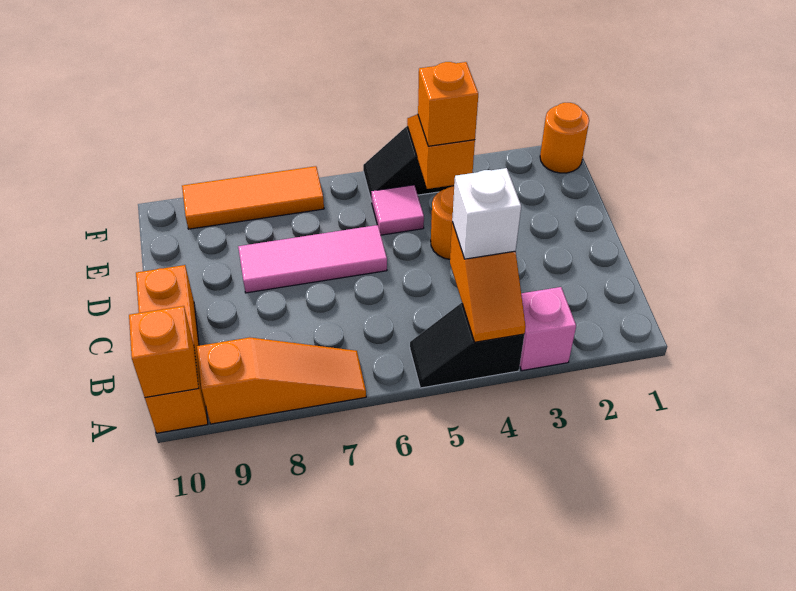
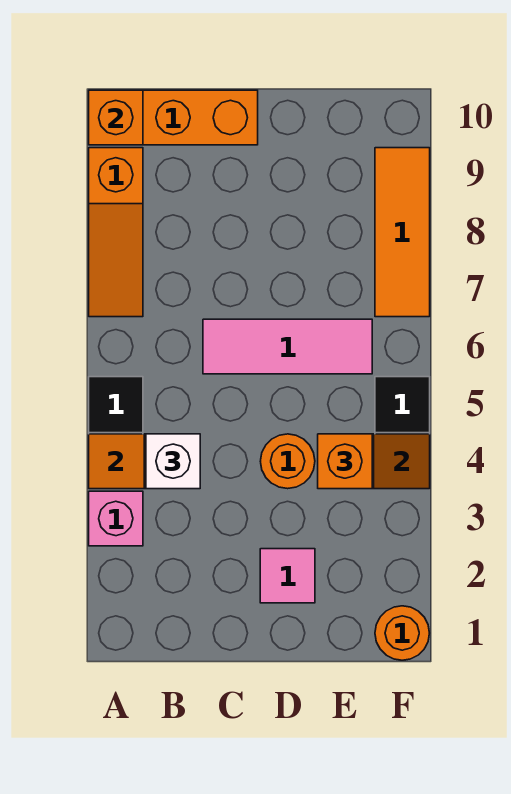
pink tile D6:D8 level 1 -> pink tile C6:E6 level 1
pink tile E5 level 1 -> pink tile D2 level 1

